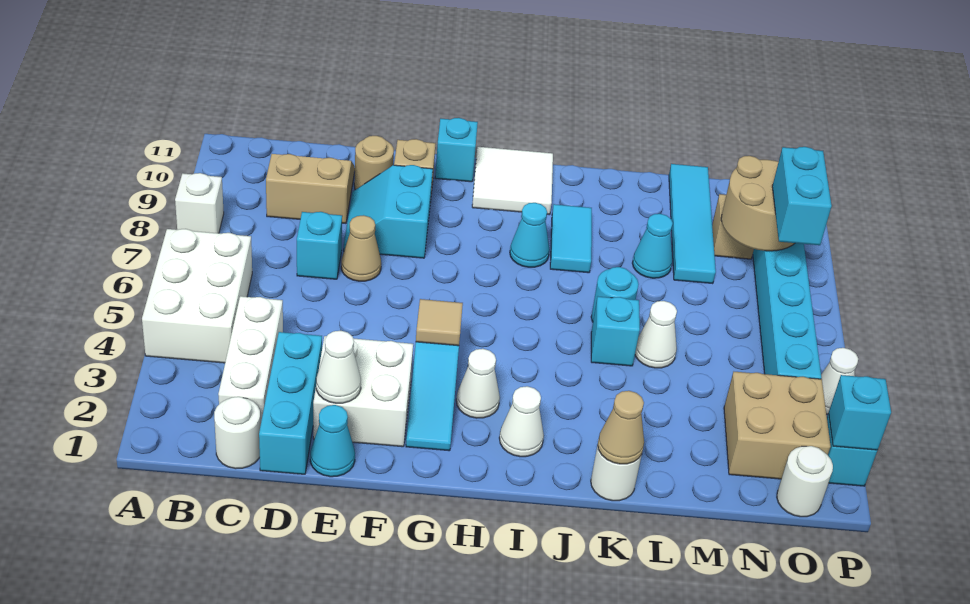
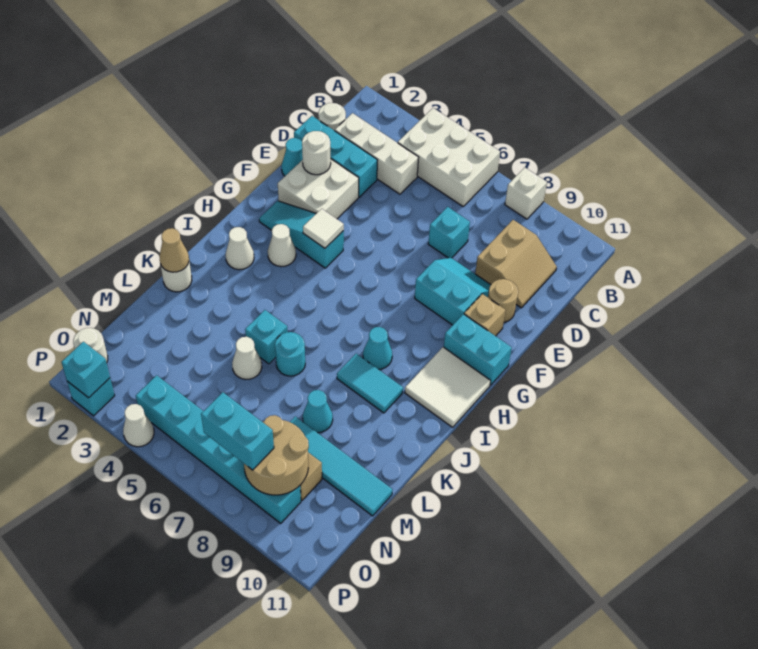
white cone E2 level 2 -> white round brick E2 level 2
tan cone E7 level 1 -> none
tan tile G4 level 2 -> white tile G4 level 2
cyan brick G11 level 1 -> cyan brick G10:G11 level 1
tan brick N2:O3 level 1 -> none

